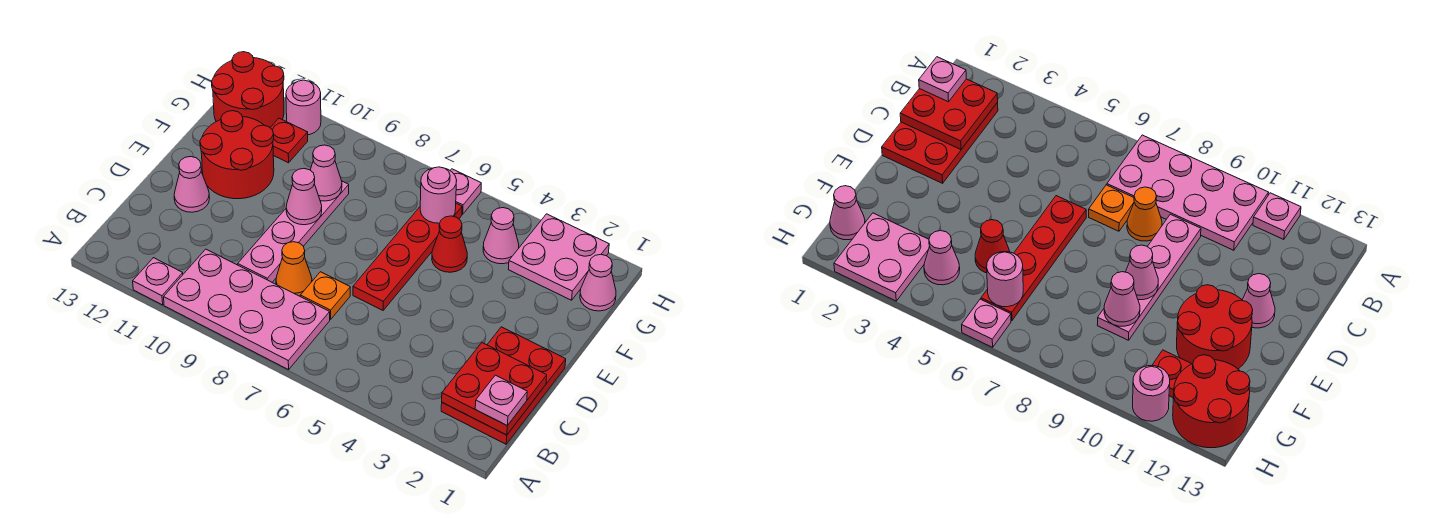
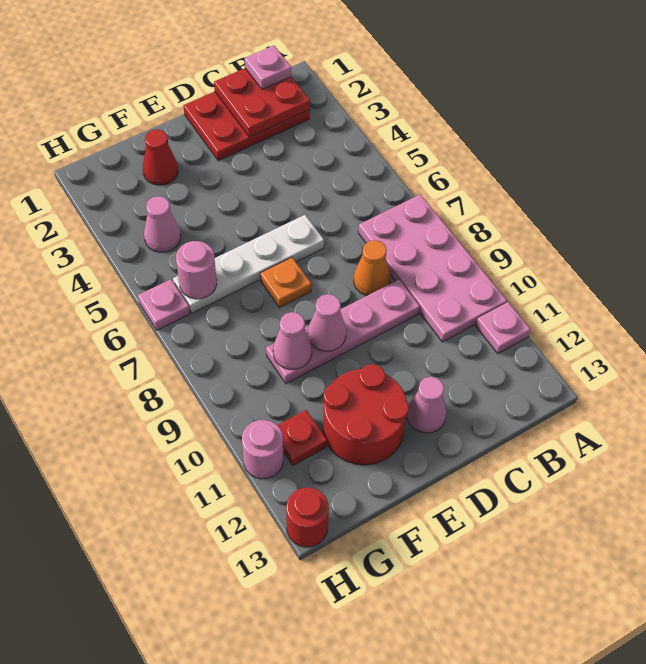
orange plate C7 level 1 -> orange plate E7 level 1
red plate D6:G6 level 1 -> white plate D6:G6 level 1
red cone F5 level 1 -> red cone F2 level 1
pink cone G1 level 1 -> none
pink plate G2:H3 level 1 -> none
red round brick G12:H13 level 1 -> red round brick H13 level 1

